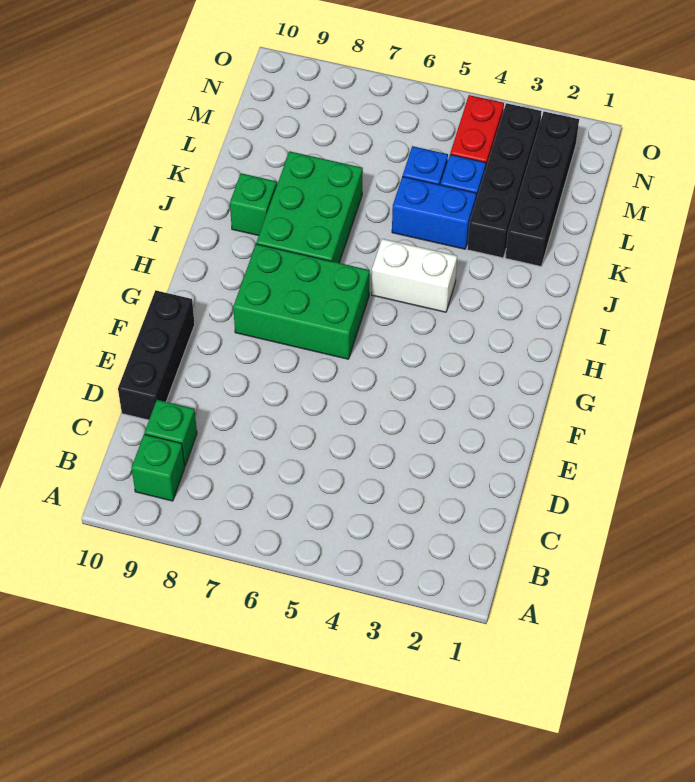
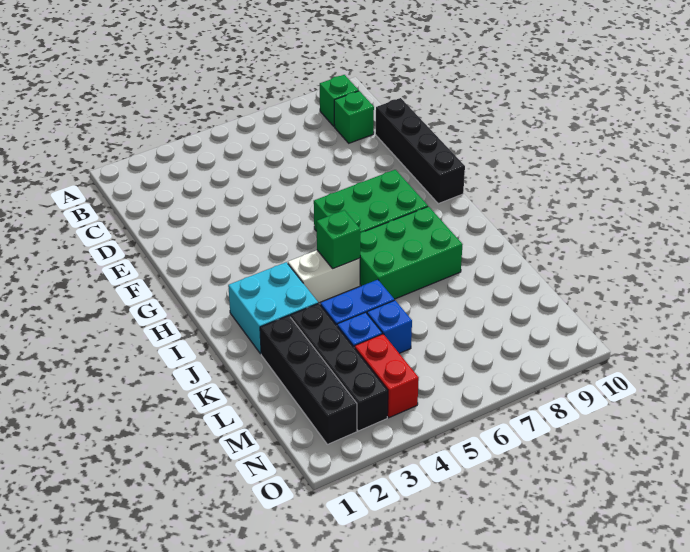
black brick D10:F10 level 1 -> black brick D10:G10 level 1
none -> cyan brick I2:J3 level 1
green brick I7:K8 level 1 -> green brick I6:J8 level 1
green brick J9 level 1 -> green brick I5 level 2

